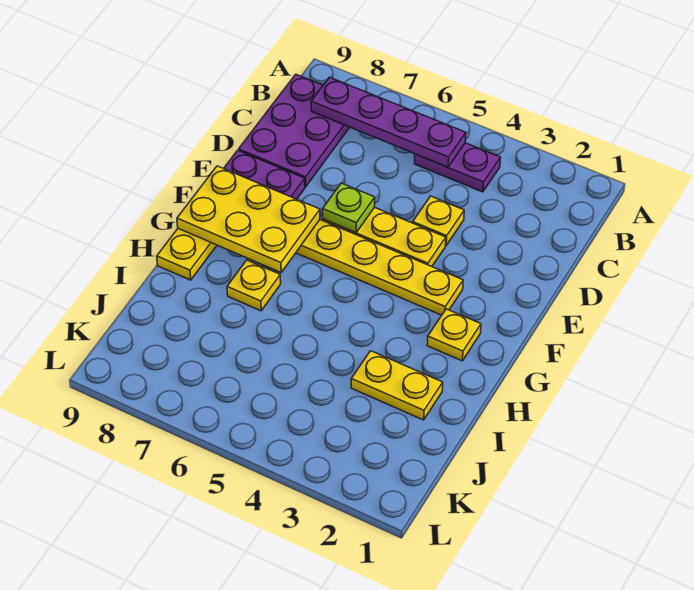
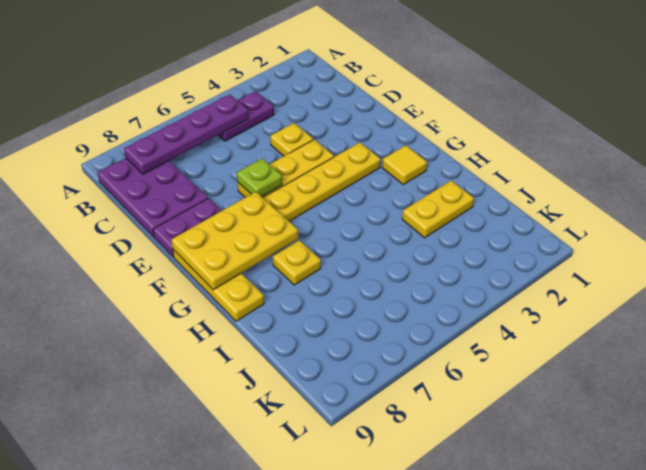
yellow plate G2 level 1 -> yellow tile G2 level 1

